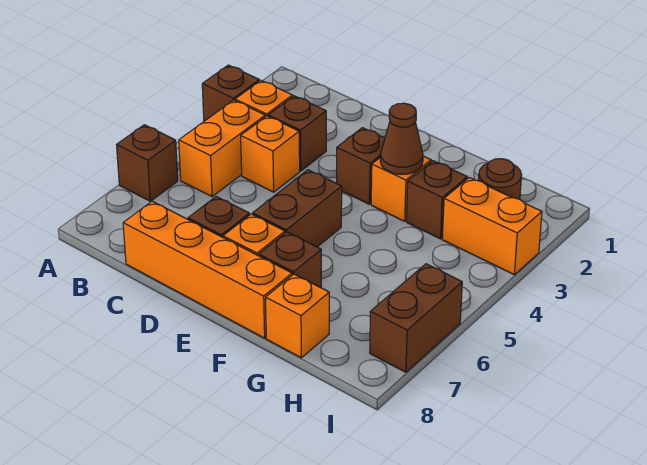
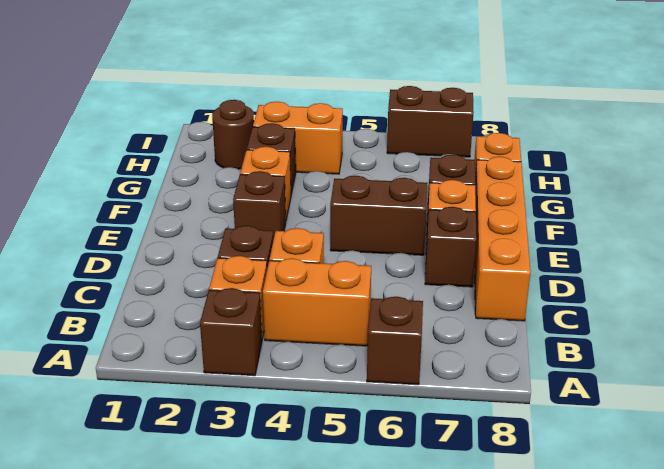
brown cone F3 level 2 -> none
orange brick H3:I3 level 1 -> orange brick H3:H4 level 1

